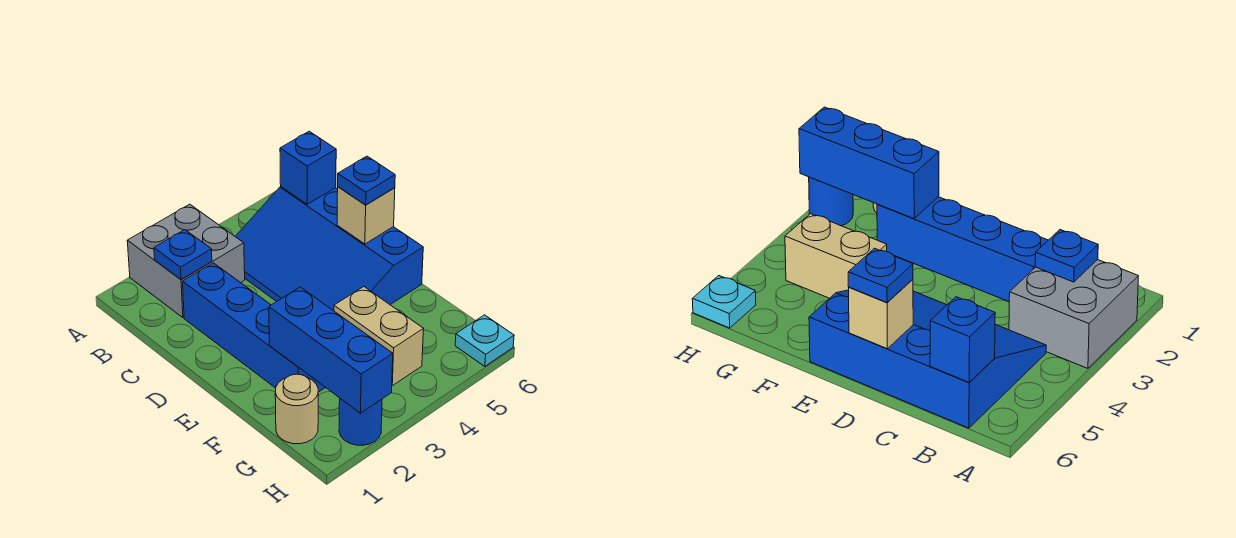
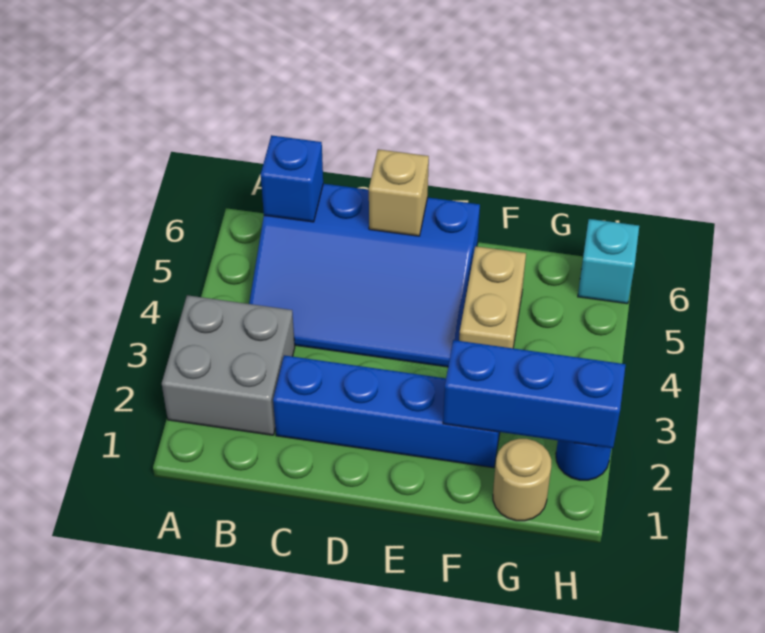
blue plate B2 level 2 -> none
blue plate D6 level 3 -> none
tan brick F4:G4 level 1 -> tan brick F4:F5 level 1
cyan plate H6 level 1 -> cyan brick H6 level 1

